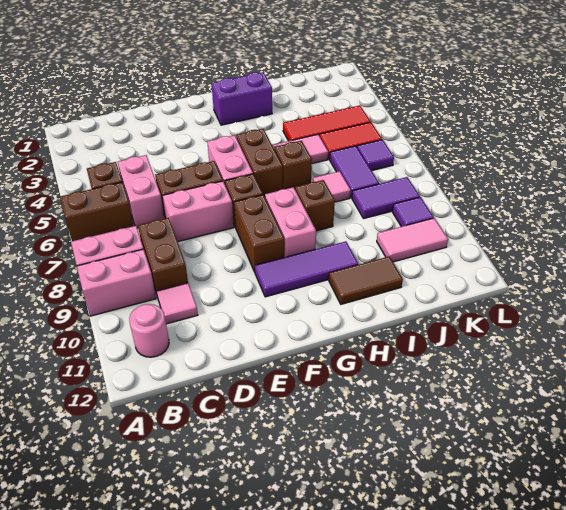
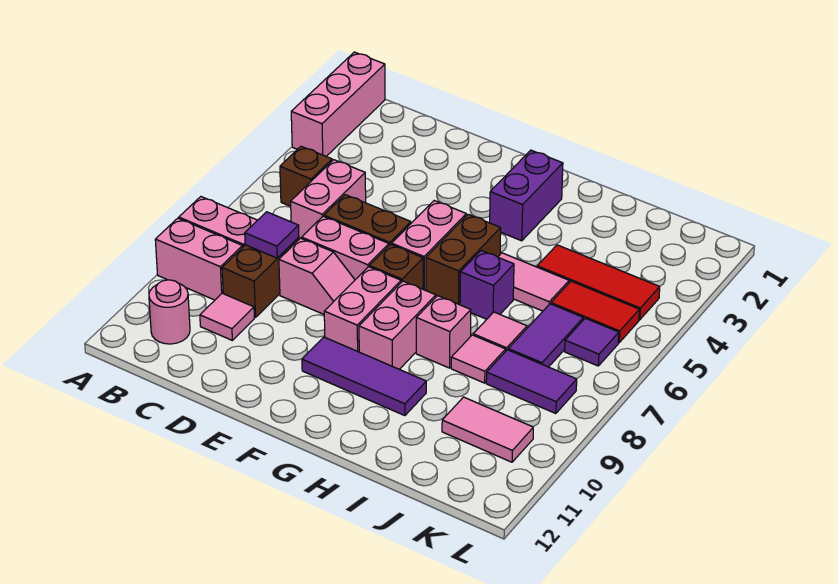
none -> pink brick A1:A3 level 1
brown brick A6:B6 level 1 -> none
none -> pink slope D8:E8 level 1 top D
brown brick F8:F9 level 1 -> pink brick F8:F9 level 1
purple brick G2:H2 level 1 -> purple brick G2:G3 level 1
brown brick H6 level 1 -> purple brick H6 level 1
brown brick H8 level 1 -> pink brick H8 level 1
brown tile H11:I11 level 1 -> none
none -> pink tile I8 level 1
purple tile K9 level 1 -> purple tile C8 level 2

